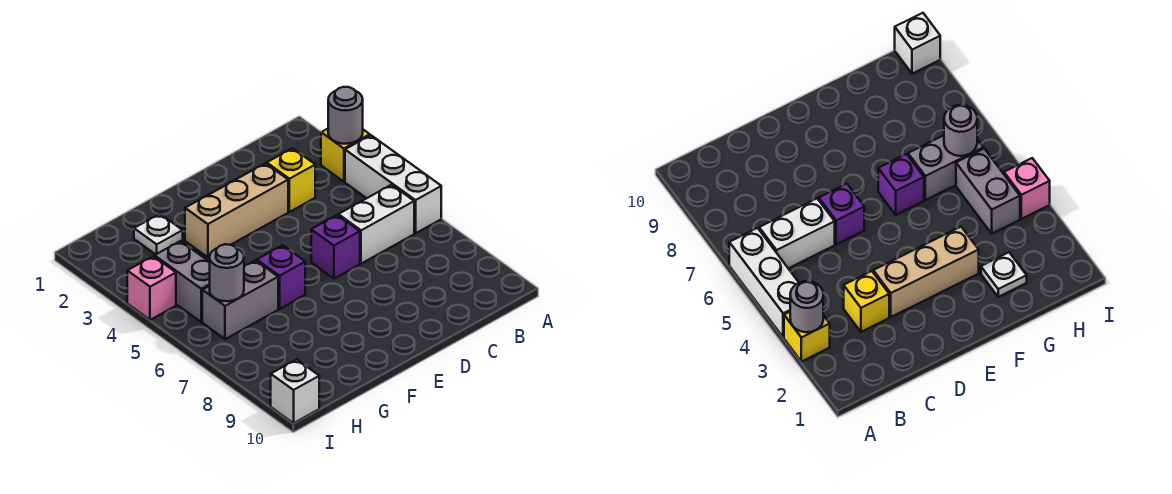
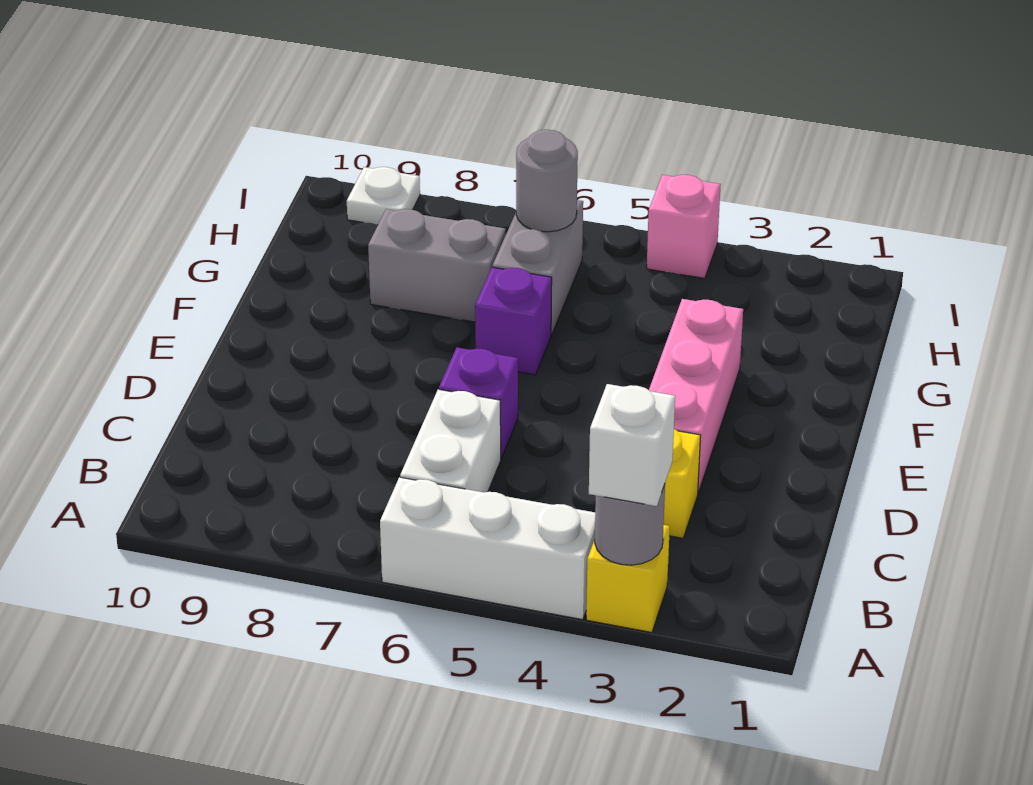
tan brick D3:F3 level 1 -> pink brick D3:F3 level 1
white plate G2 level 1 -> white plate I9 level 1
grey brick H4:H5 level 1 -> grey brick G7:G8 level 1
white brick I10 level 1 -> white brick A3 level 3

